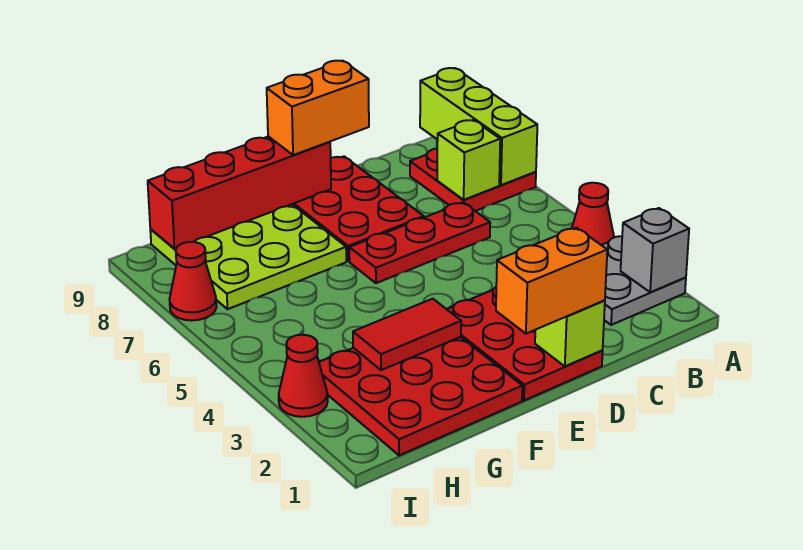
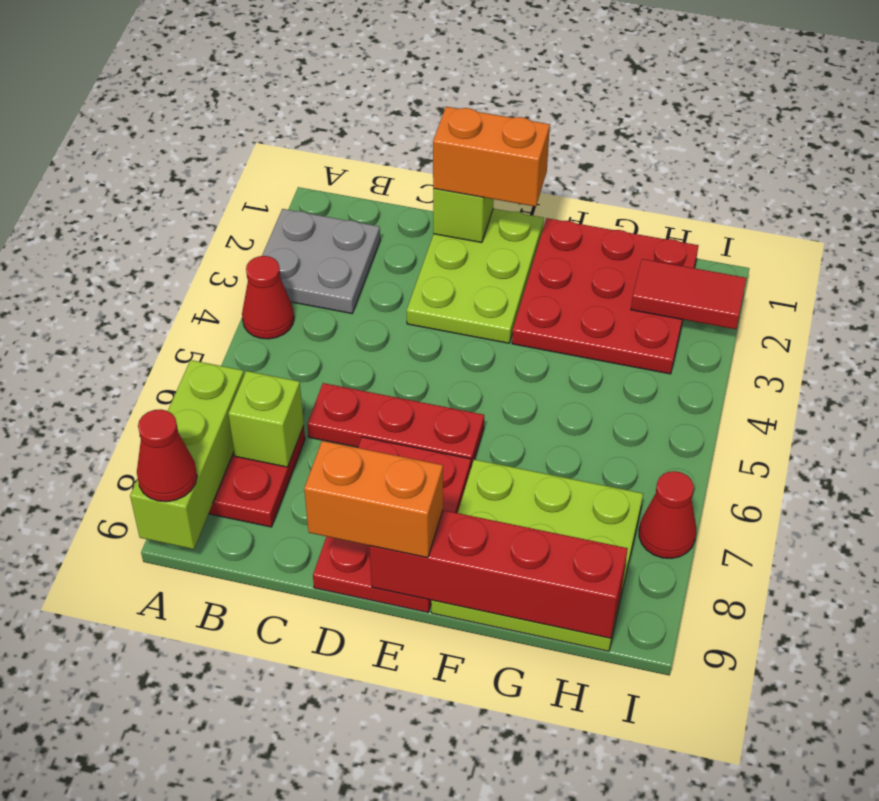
grey brick A2 level 2 -> none
red plate D1:E3 level 1 -> lime plate D1:E3 level 1
red tile F3:G3 level 2 -> red tile H2:I2 level 2
red cone I3 level 1 -> red cone A9 level 3

